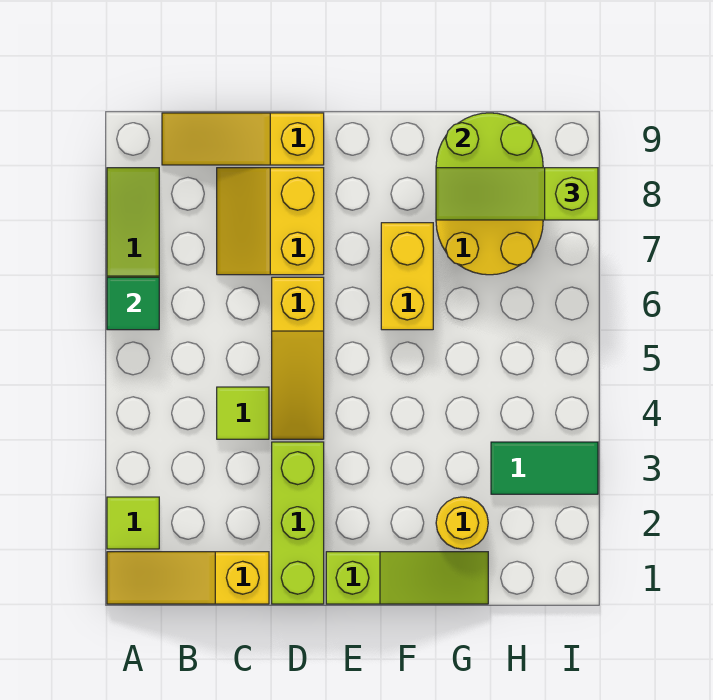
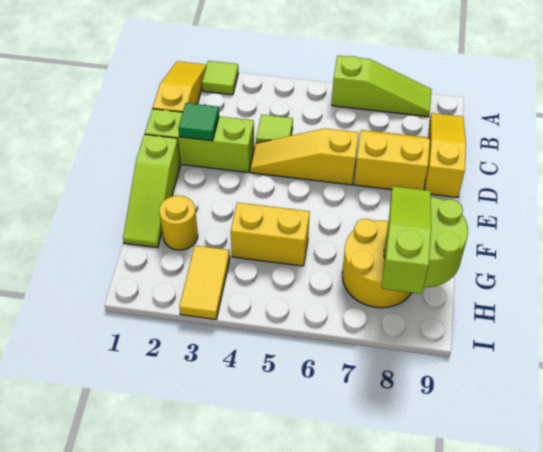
green tile A6 level 2 -> green tile D2 level 2
yellow brick F6:F7 level 1 -> yellow brick G4:G5 level 1
green tile H3:I3 level 1 -> yellow tile H3:I3 level 1

